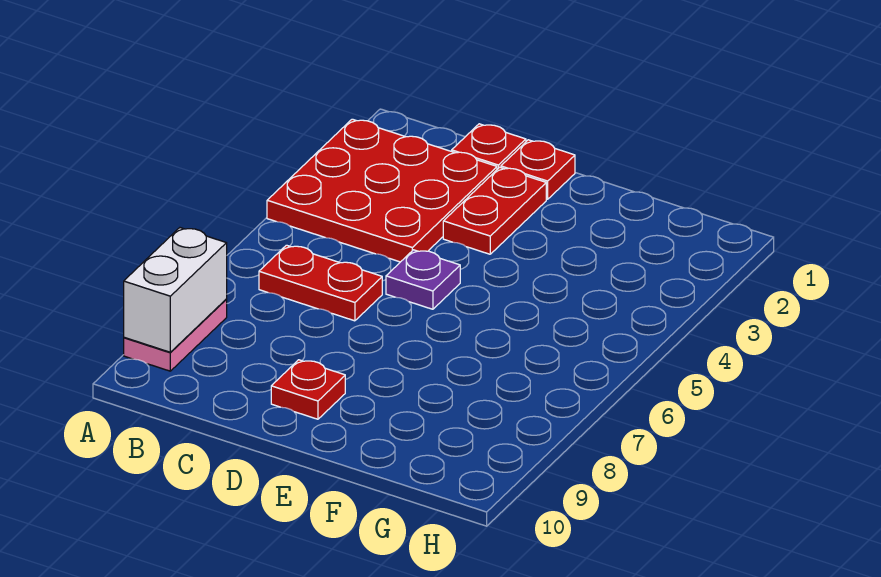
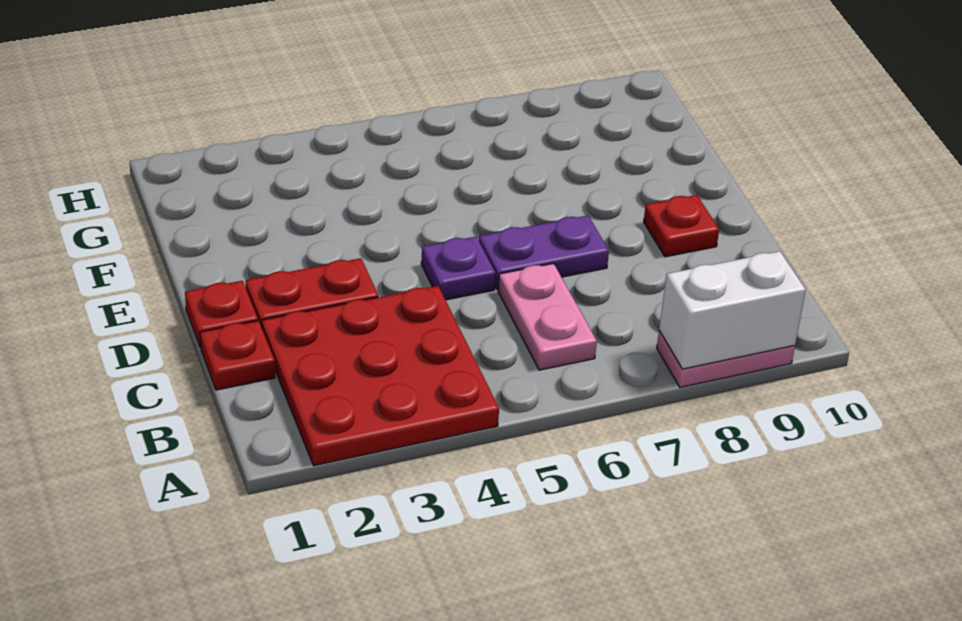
red plate B6:C6 level 1 -> pink plate B6:C6 level 1
none -> purple plate D6:D7 level 1

